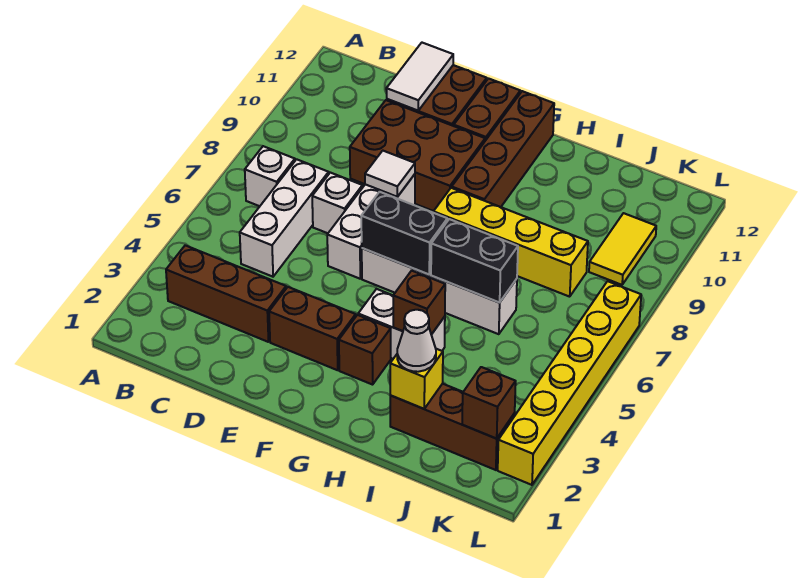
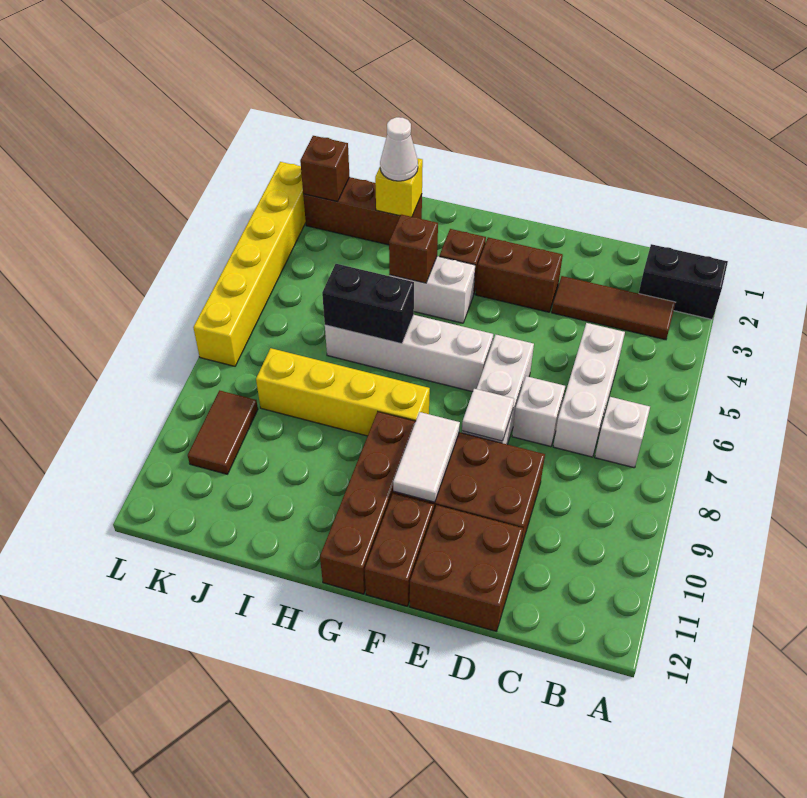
brown brick B3:D3 level 1 -> brown tile B3:D3 level 1
white tile D11:D12 level 2 -> white tile F9:F10 level 2
black brick F6:G6 level 2 -> black brick A2:B2 level 1
yellow tile K9:K10 level 1 -> brown tile K9:K10 level 1

